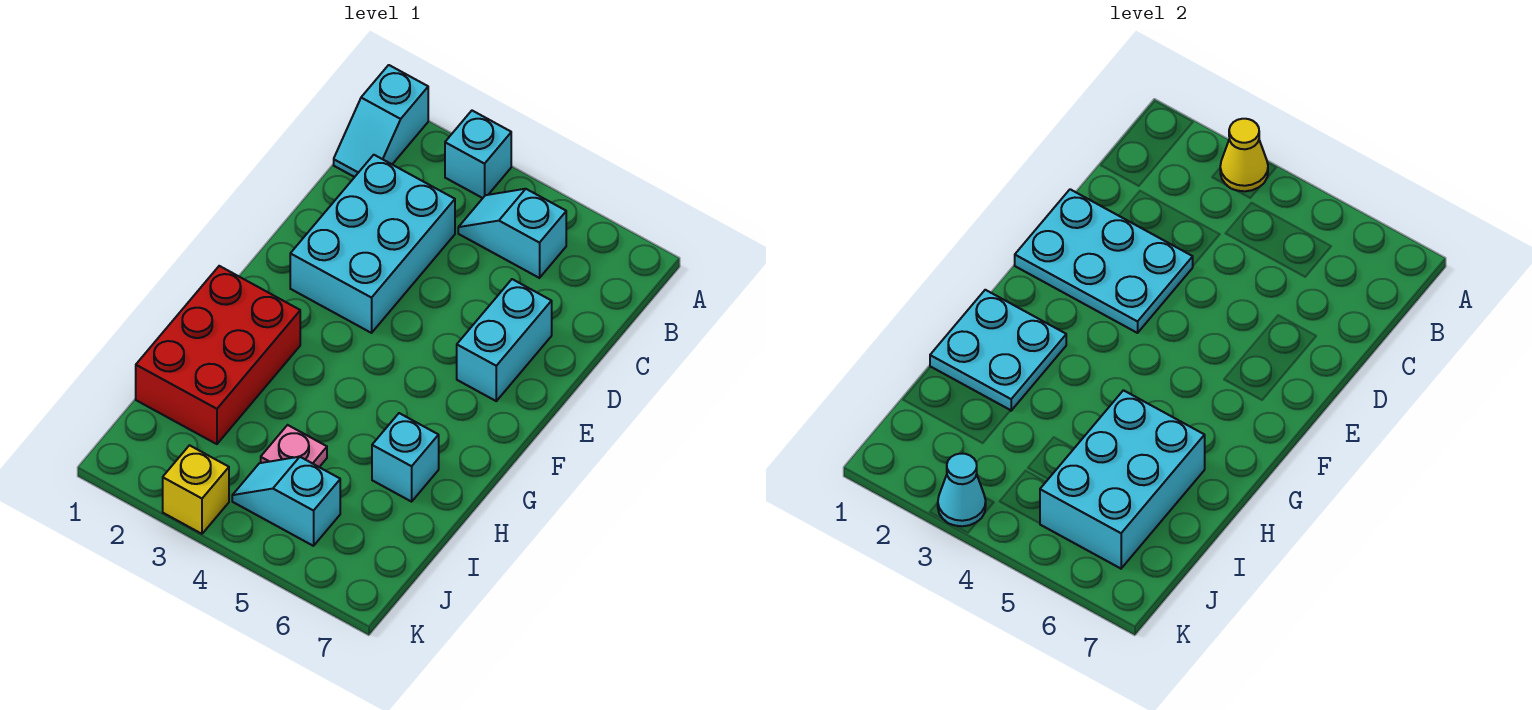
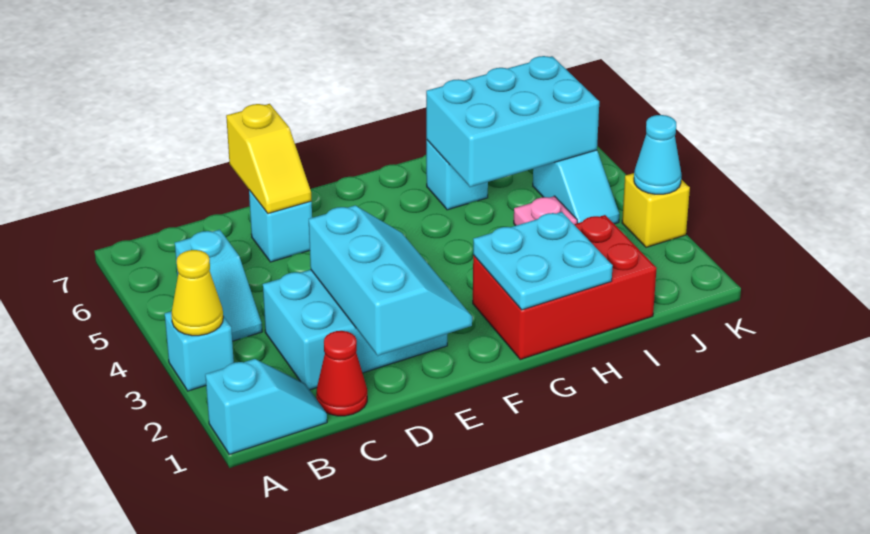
none -> red cone C1 level 1
cyan plate D1:E3 level 2 -> cyan slope D1:E3 level 2 top D
cyan brick D6:E6 level 1 -> cyan brick D6 level 1
none -> yellow slope D6:D7 level 2 top 7

